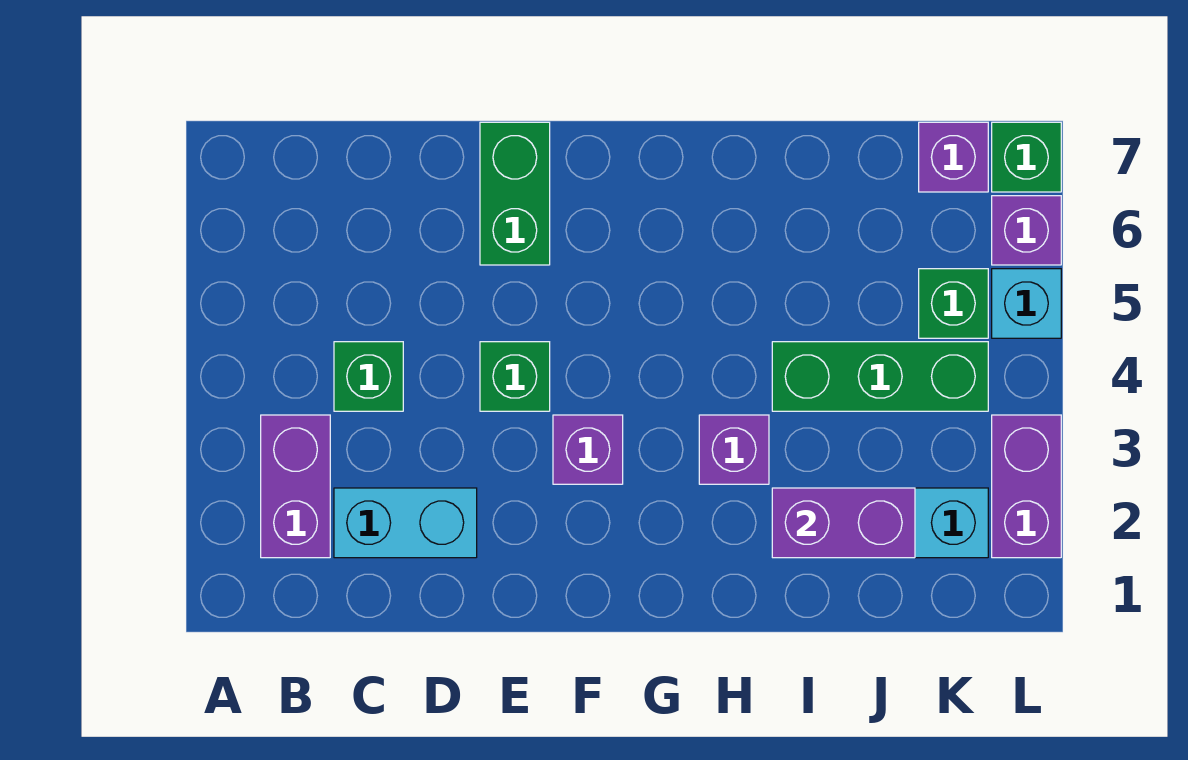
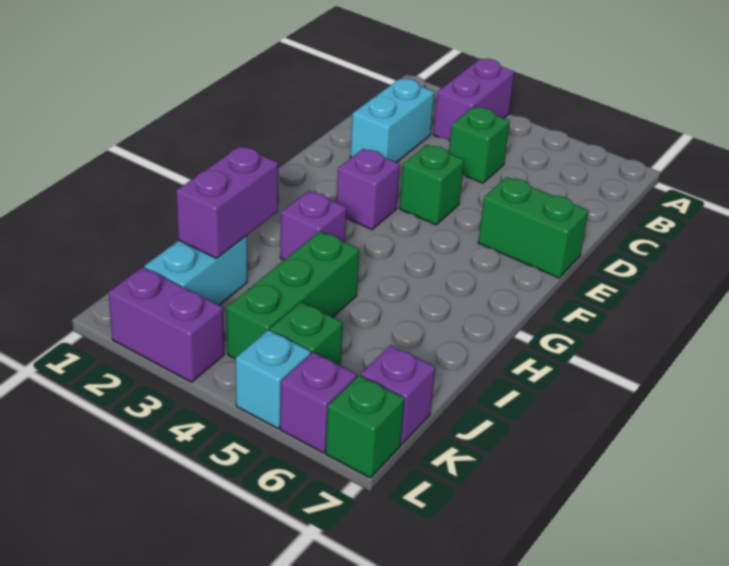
purple brick B2:B3 level 1 -> purple brick A3:B3 level 1

